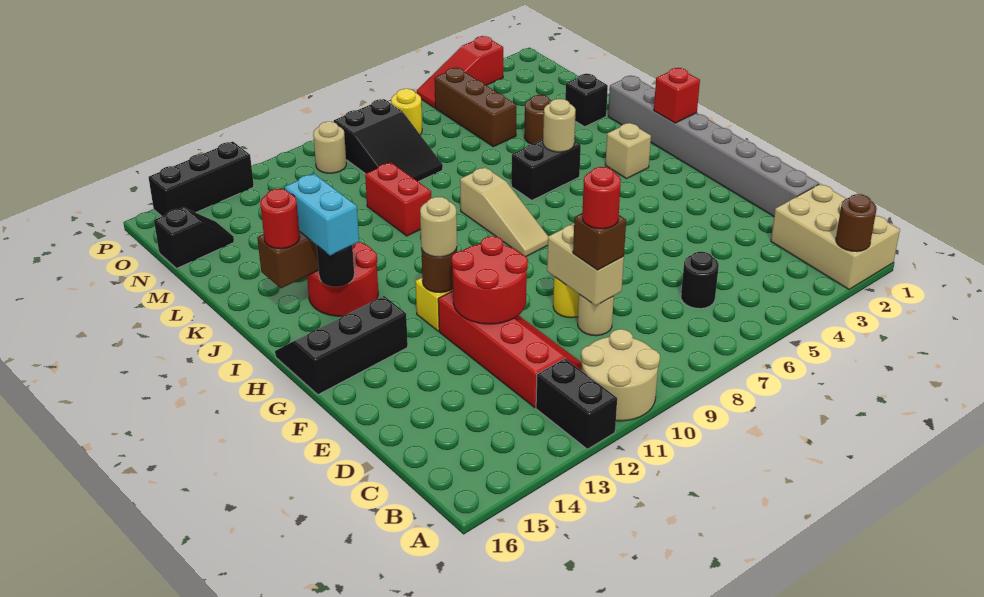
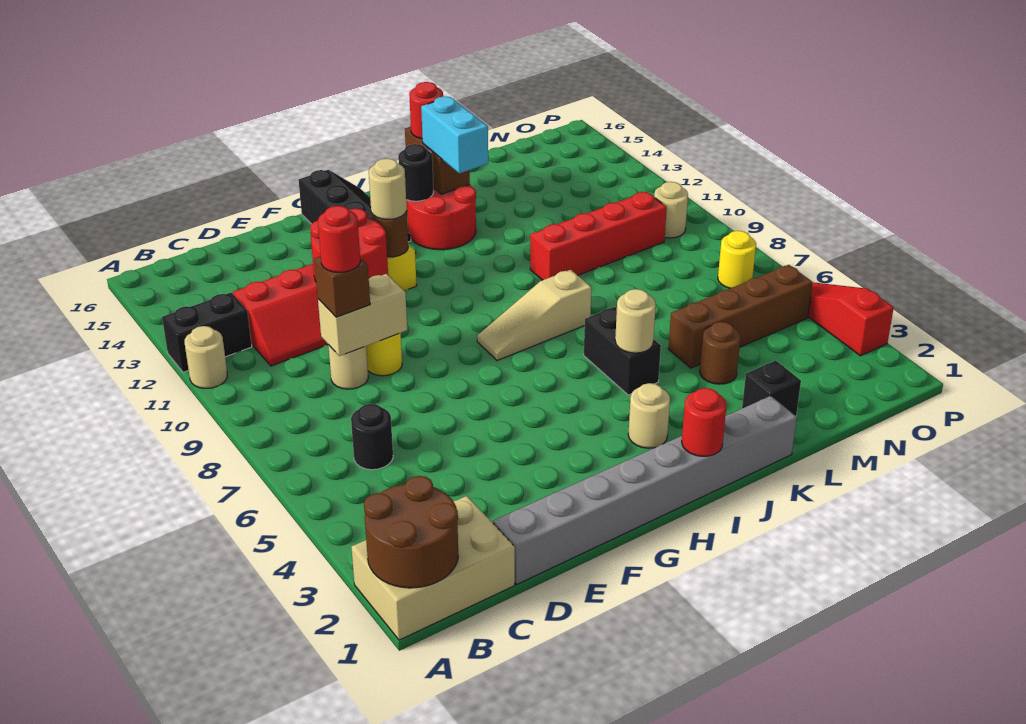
brown round brick A2 level 2 -> brown round brick A1:B2 level 2
tan round brick A10:B11 level 1 -> tan round brick A11 level 1
red brick I1 level 2 -> red round brick I1 level 2
tan brick I3 level 1 -> tan round brick I3 level 1
cyan brick I14:J14 level 3 -> cyan brick J13:J14 level 3
red brick K10:L10 level 1 -> red brick K10:N10 level 1
brown brick M5:O5 level 1 -> brown brick L5:O5 level 1
black slope M8:O9 level 1 top O -> none
black slope N15:N16 level 1 top 16 -> none
black brick P13:P15 level 1 -> none

